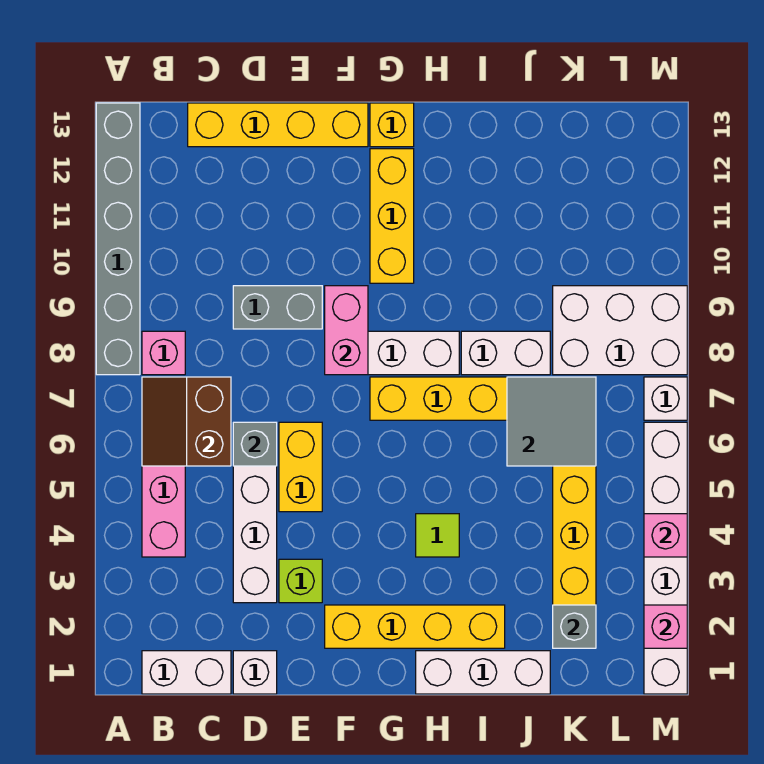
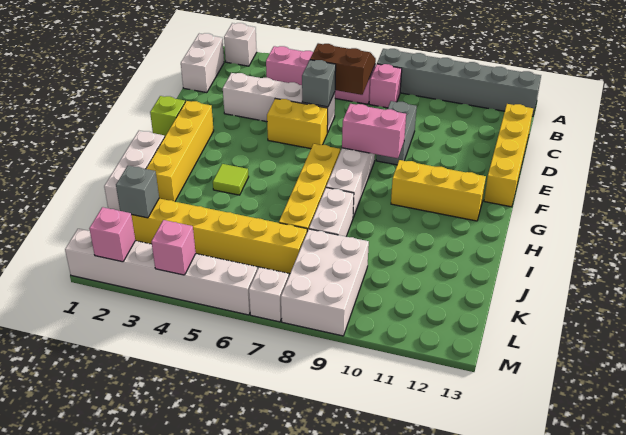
white brick D1 level 1 -> white brick A2 level 1
lime brick E3 level 1 -> lime brick F1 level 1
yellow brick G13 level 1 -> none
grey tile J6:K7 level 2 -> none

